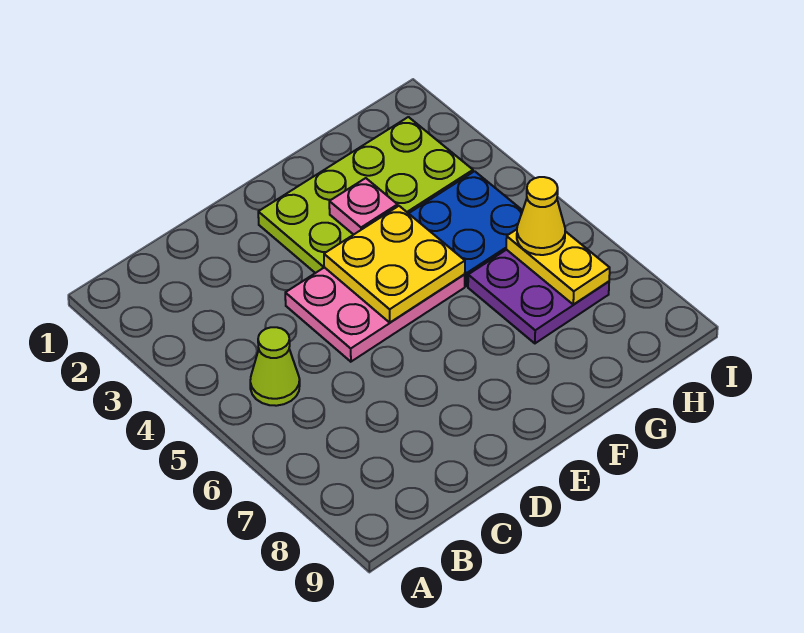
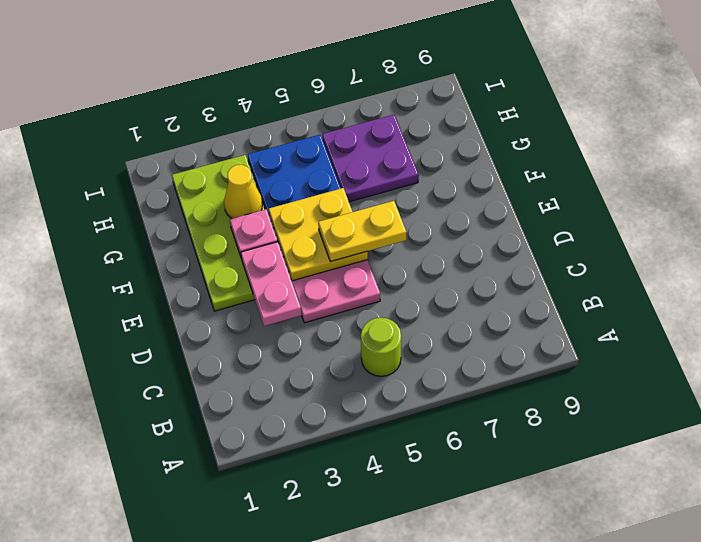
lime cone B5 level 1 -> lime round brick B5 level 1
none -> pink plate D3:E3 level 2
yellow plate H6:H7 level 2 -> yellow plate E5:E6 level 3
yellow cone H6 level 3 -> yellow cone G3 level 2

